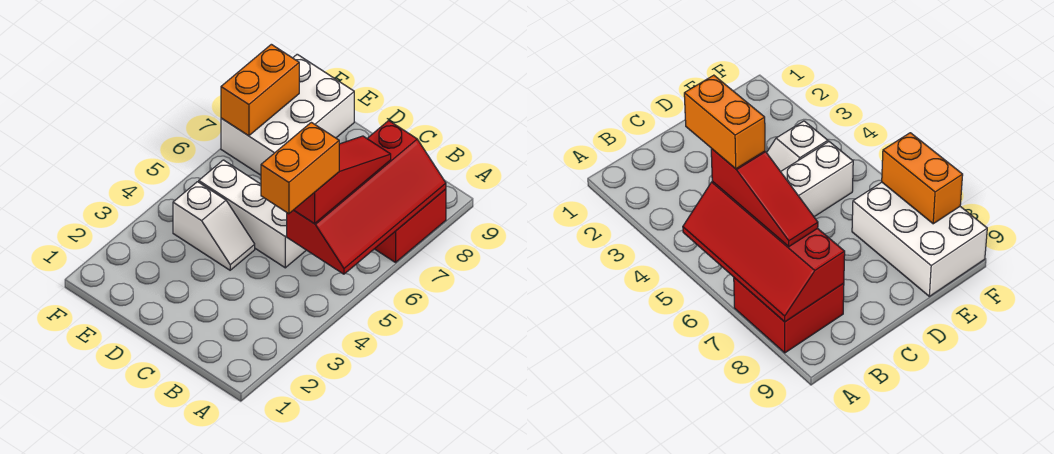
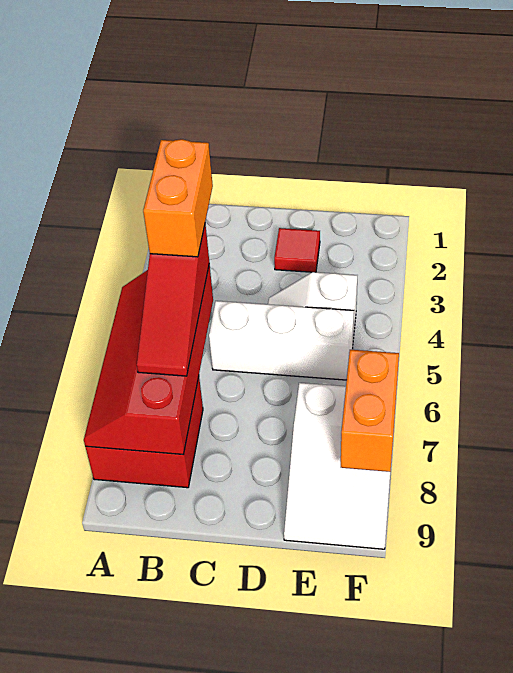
none -> red tile D2 level 1
white brick E7:F9 level 1 -> white slope E7:F9 level 1 top 7

